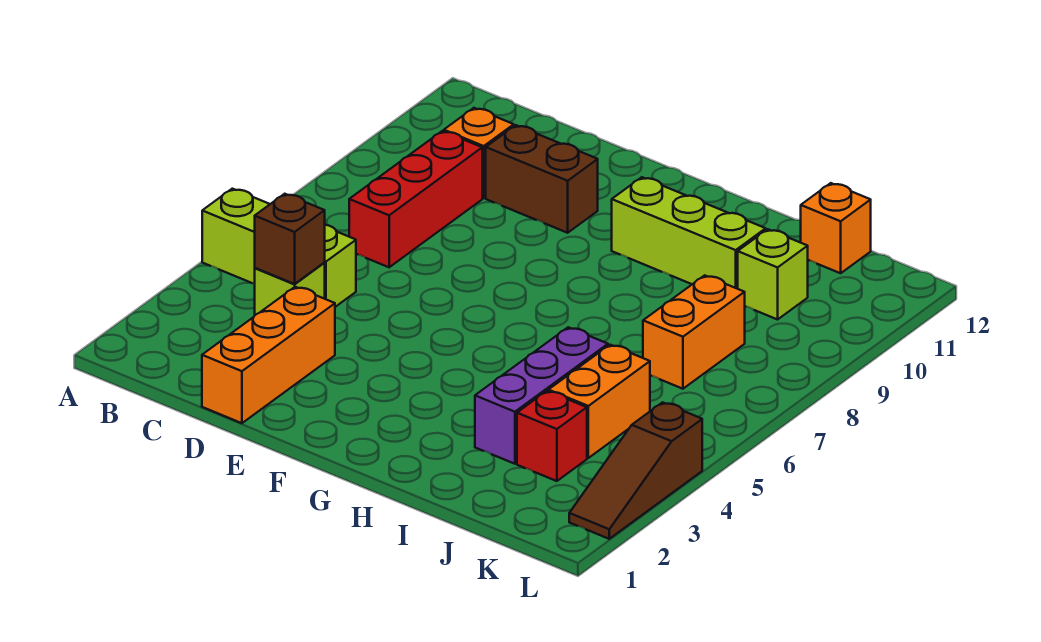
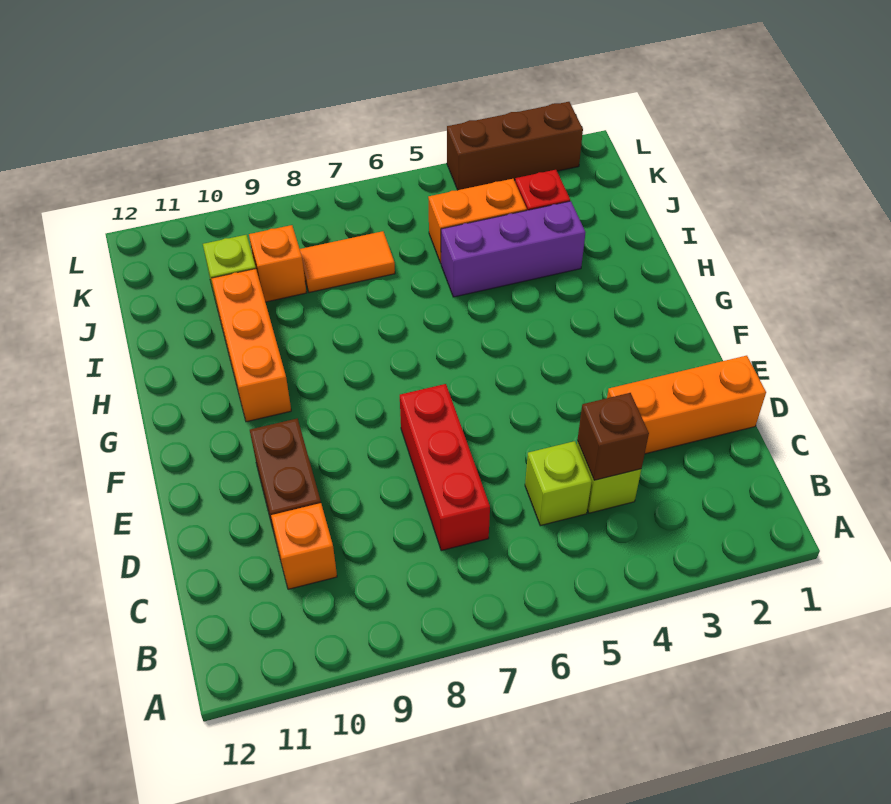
lime brick A5:C5 level 1 -> lime brick C5 level 1
red brick C7:C9 level 1 -> red brick C7:E7 level 1
lime brick G10:I10 level 1 -> orange brick G10:I10 level 1
orange brick J7:J8 level 1 -> orange tile J7:J8 level 1
orange brick J12 level 1 -> orange brick J9 level 1
brown slope L2:L4 level 1 top 4 -> brown brick L2:L4 level 1

